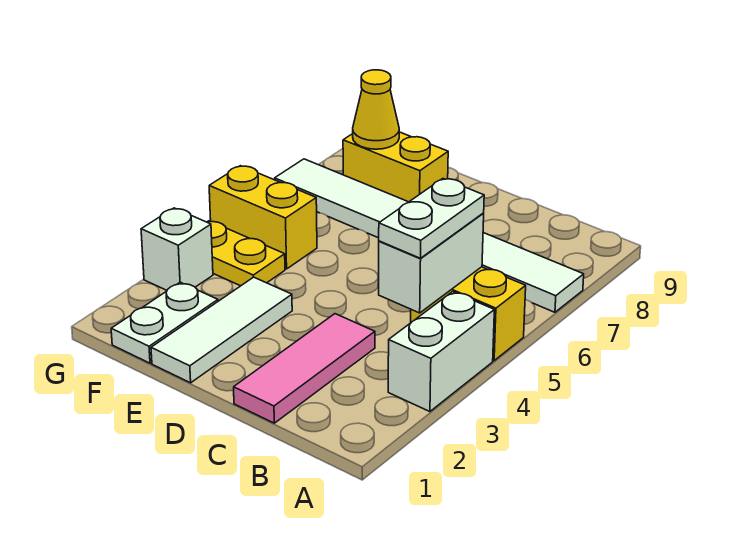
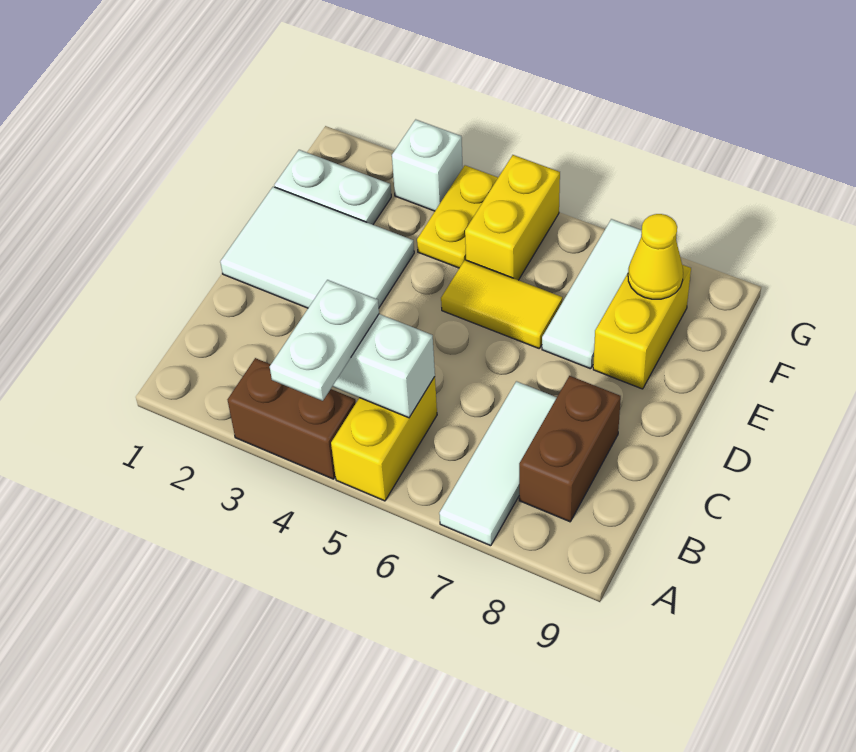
white brick A3:A4 level 1 -> brown brick A3:A4 level 1
white plate B4:B5 level 3 -> white plate A4:B4 level 3
none -> brown brick B8:C8 level 1
pink tile C1:C3 level 1 -> none
white tile E1:E3 level 1 -> white tile D1:E3 level 1
none -> yellow tile E5:E6 level 1

